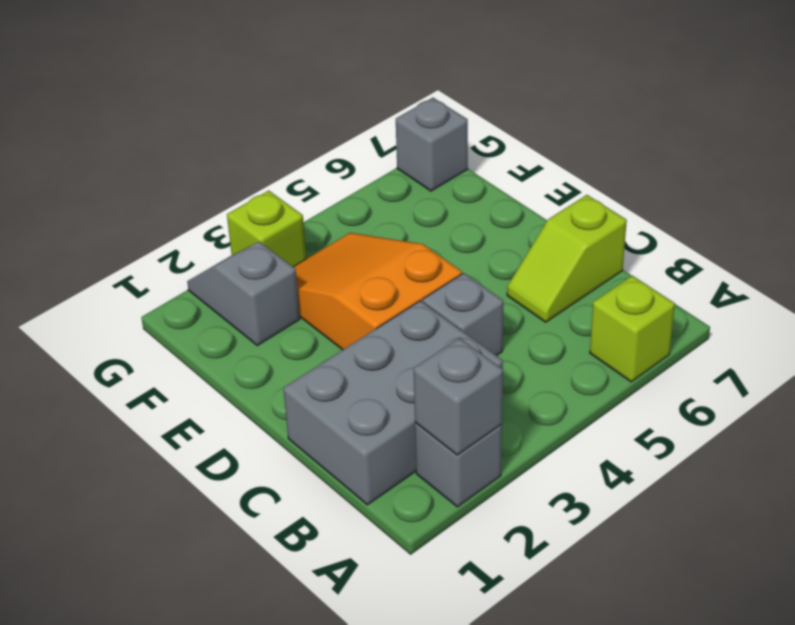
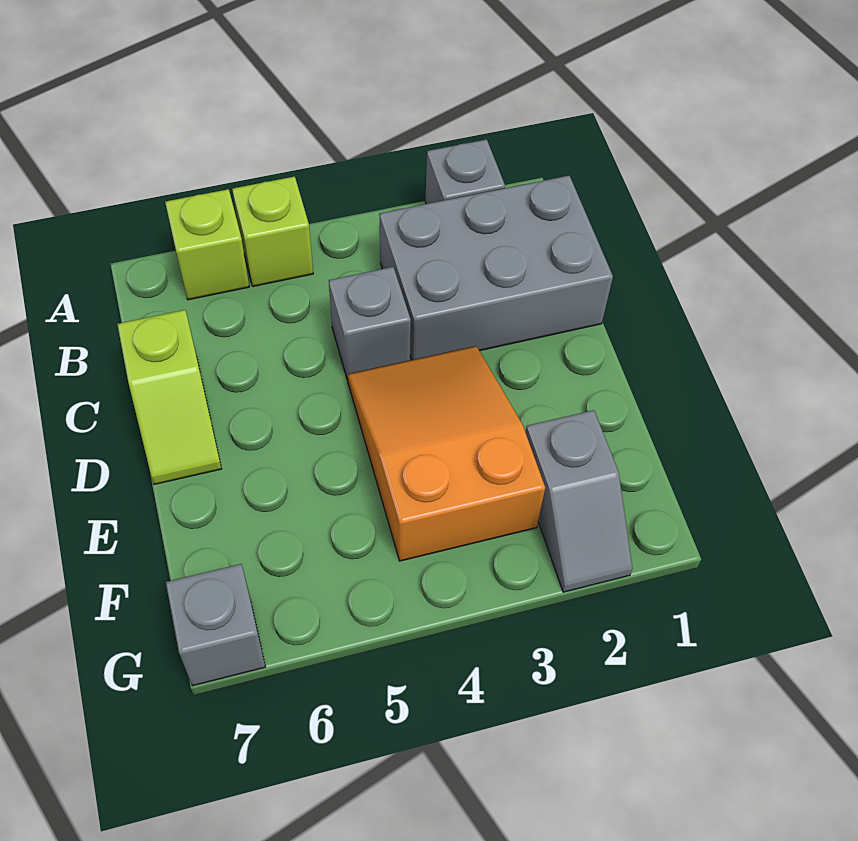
grey brick A2 level 2 -> none
lime slope C6:C7 level 1 top 7 -> lime slope C7:D7 level 1 top C
orange slope D3:F4 level 1 top D -> orange slope D3:F4 level 1 top F
lime brick G3 level 1 -> lime brick A5 level 1

